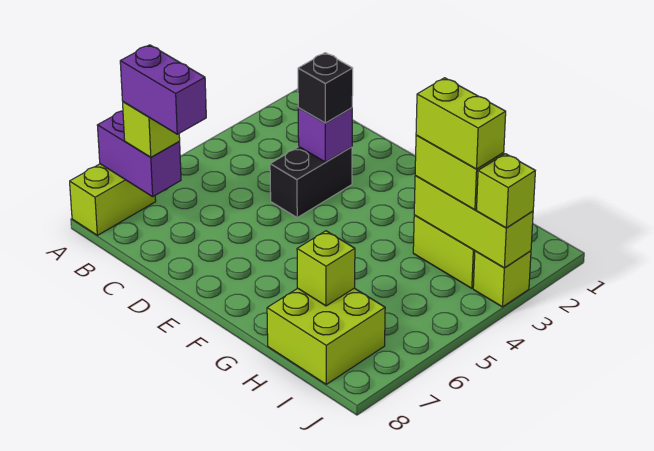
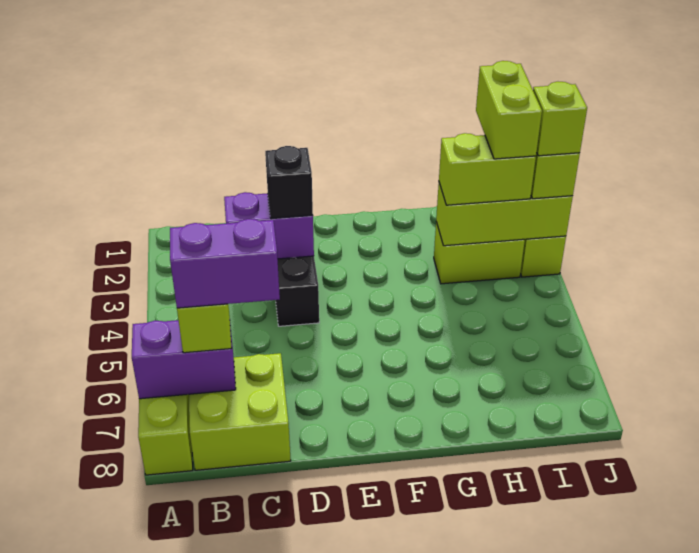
purple brick D3 level 2 -> purple brick C3:D3 level 2
lime brick H3:I3 level 4 -> lime brick I2:I3 level 4
lime brick H7:I8 level 1 -> lime brick B7:C8 level 1
lime brick H7 level 2 -> lime brick J3 level 4

